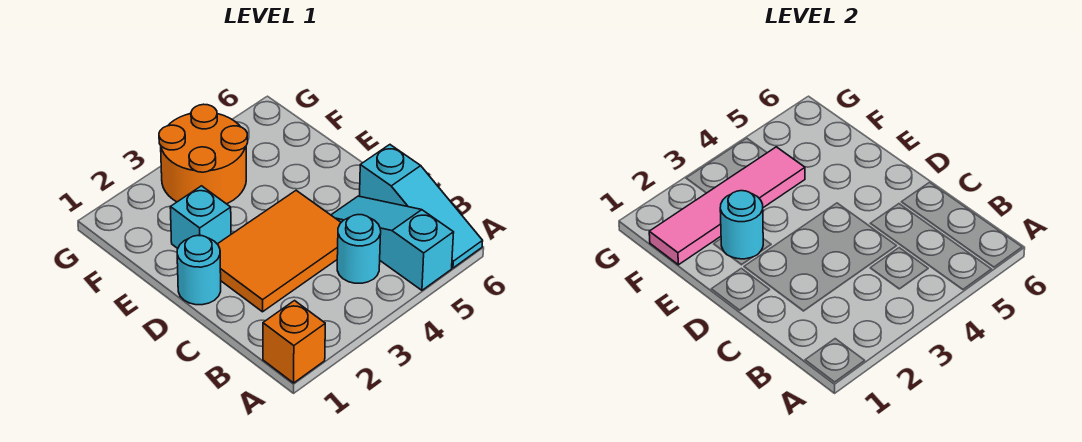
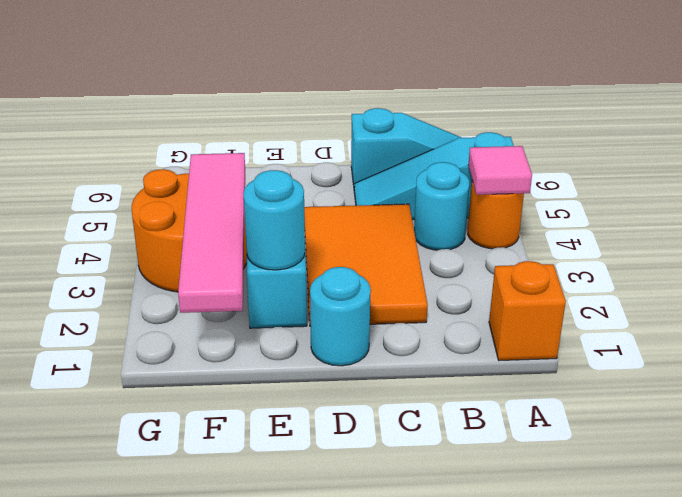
none -> orange round brick A4 level 1
none -> pink tile A4 level 2

